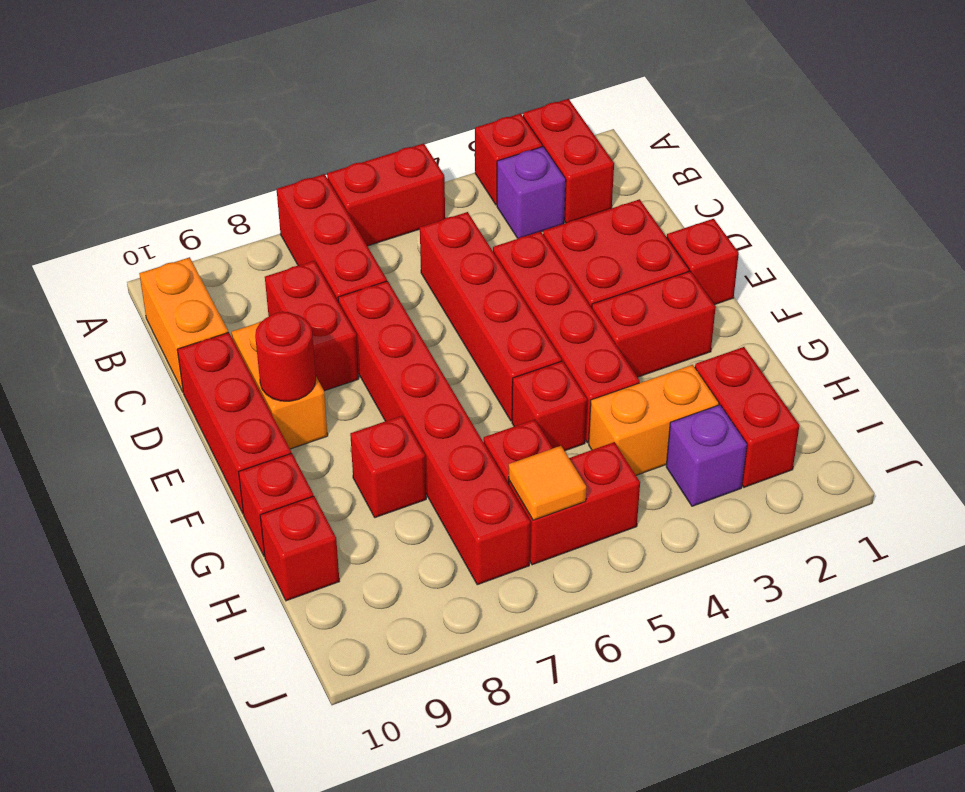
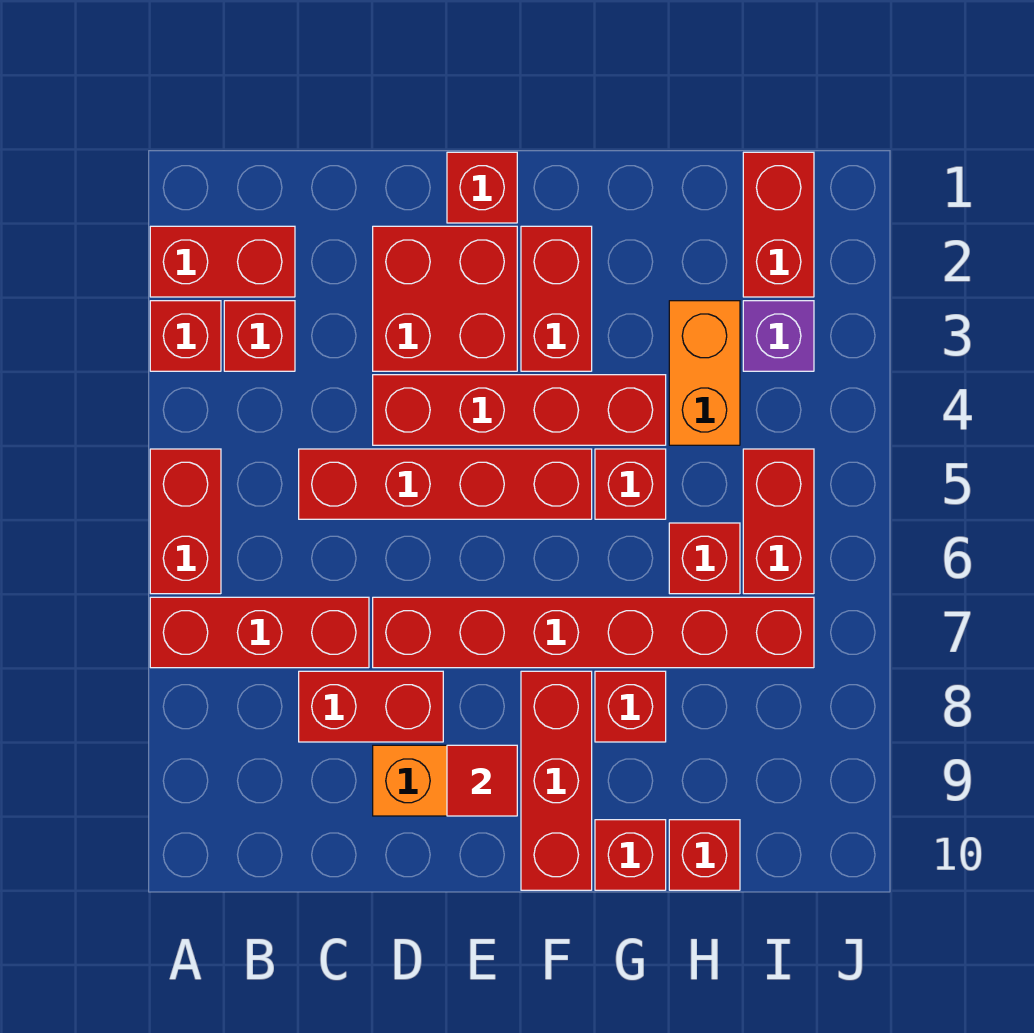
purple brick B3 level 1 -> red brick B3 level 1
orange brick B10:C10 level 1 -> none
red brick D10:F10 level 1 -> red brick F8:F10 level 1
red round brick E9 level 2 -> red tile E9 level 2
red brick H2:I2 level 1 -> red brick I1:I2 level 1
orange tile I6 level 2 -> none

